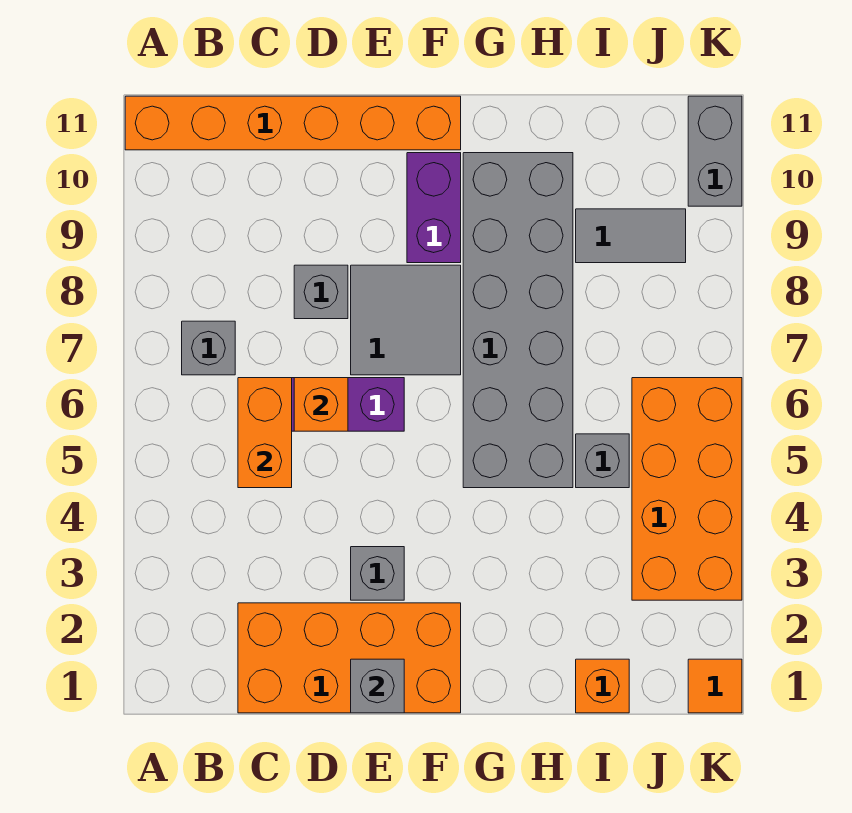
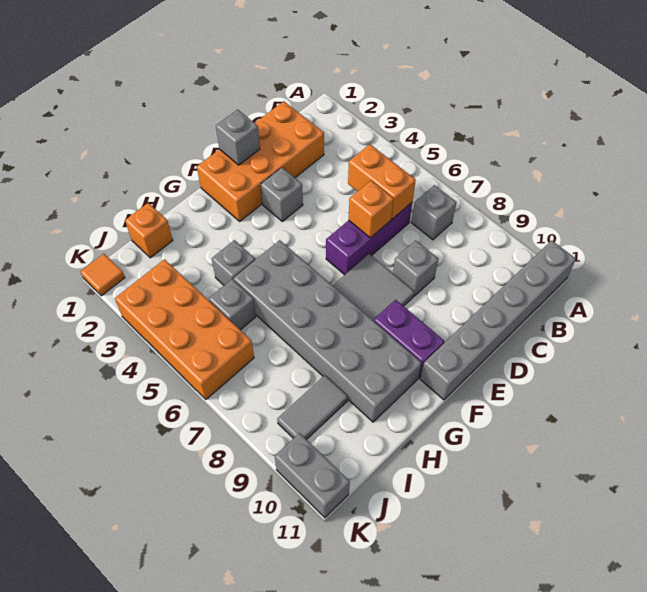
orange brick A11:F11 level 1 -> grey brick A11:F11 level 1
none -> grey brick H4 level 1

